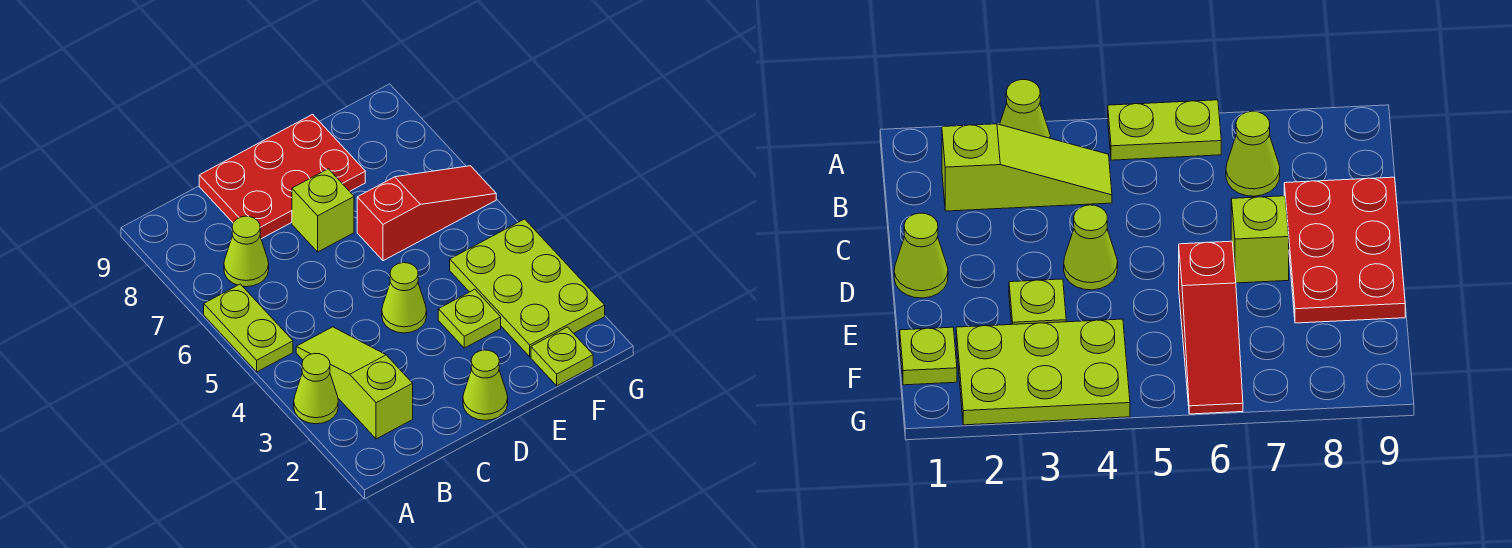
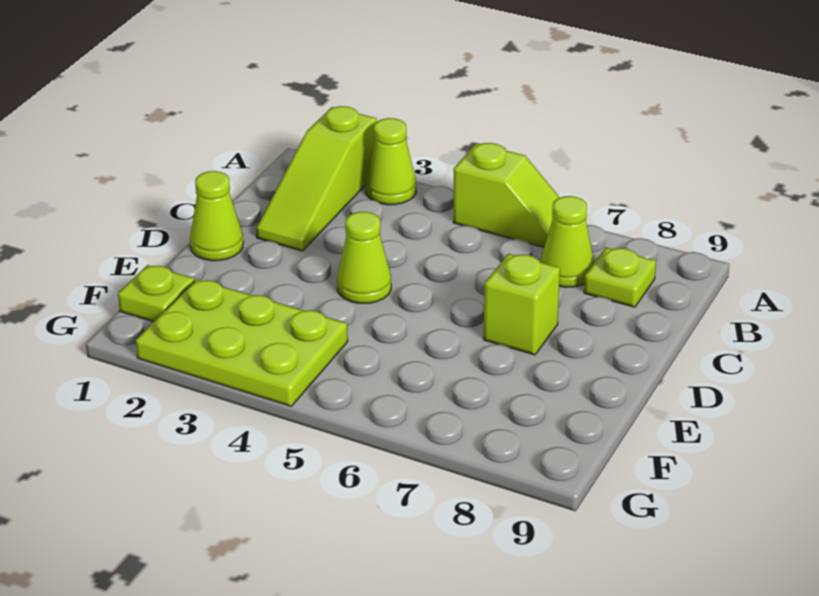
lime plate A5:A6 level 1 -> lime slope A5:A6 level 1 top 5
lime slope B2:B4 level 1 top 2 -> lime slope A2:C2 level 1 top A
red plate C8:E9 level 1 -> none
lime plate E3 level 1 -> lime plate B8 level 1
red slope E6:G6 level 1 top E -> none

